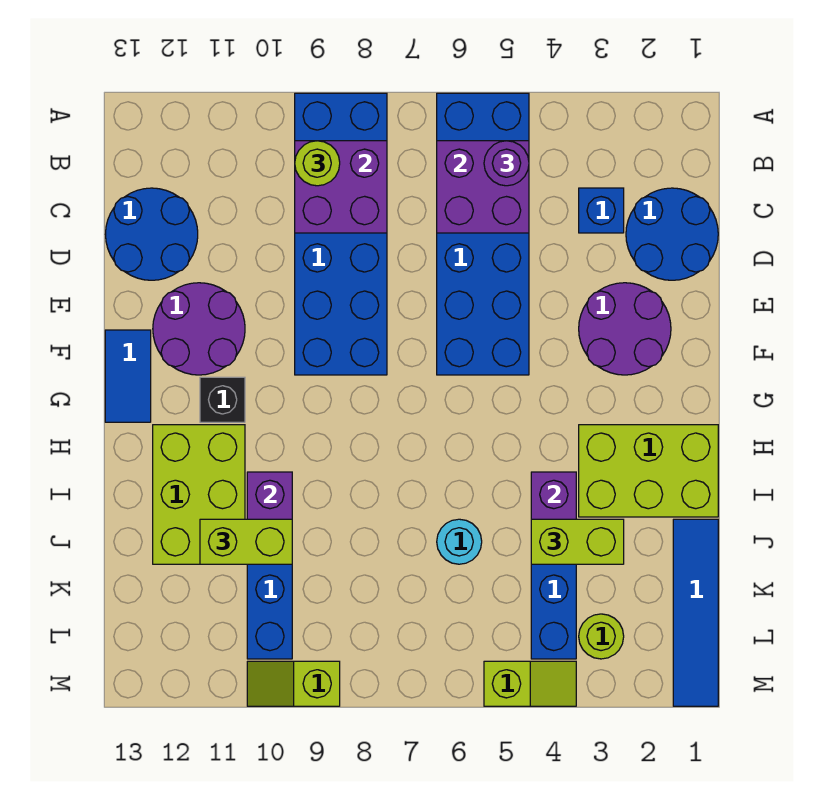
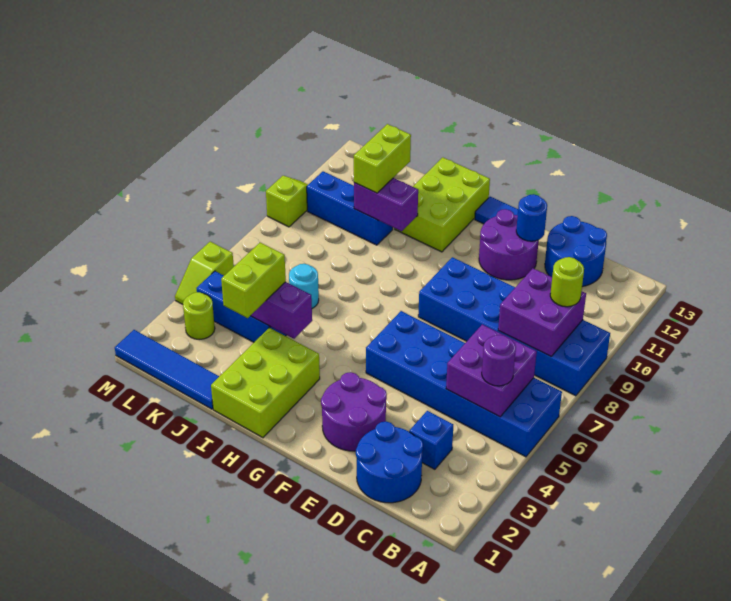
none -> blue round brick E12 level 2
black brick G11 level 1 -> none
lime brick H11:J12 level 1 -> lime brick H11:I13 level 1

